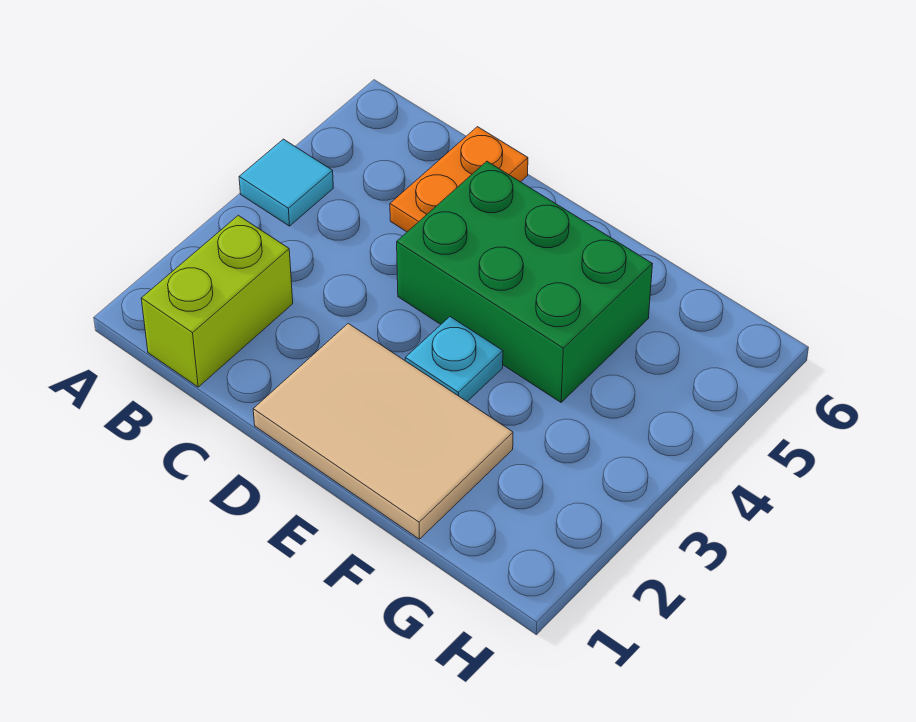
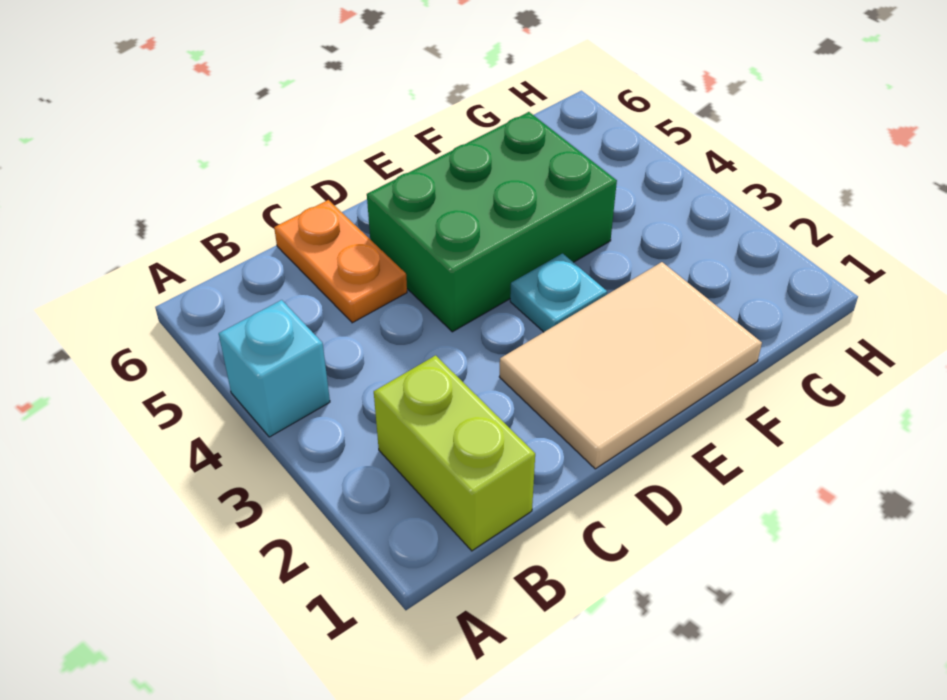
cyan tile A4 level 1 -> cyan brick A4 level 1

